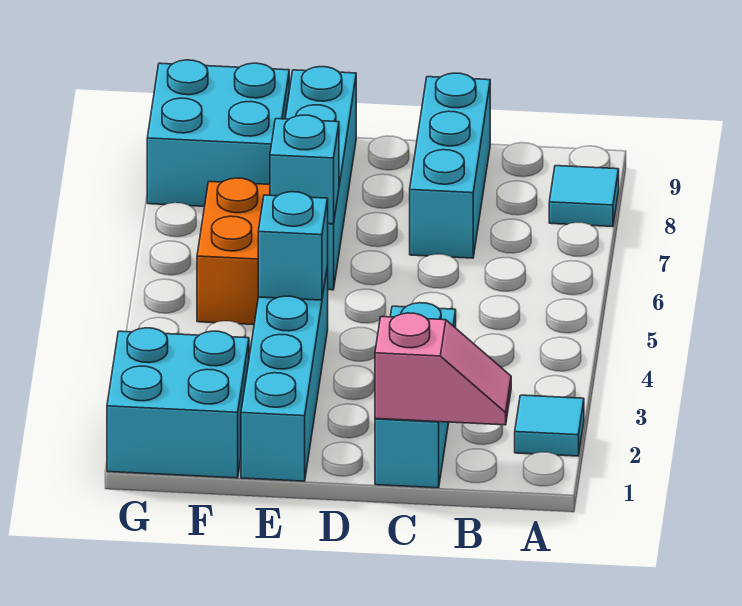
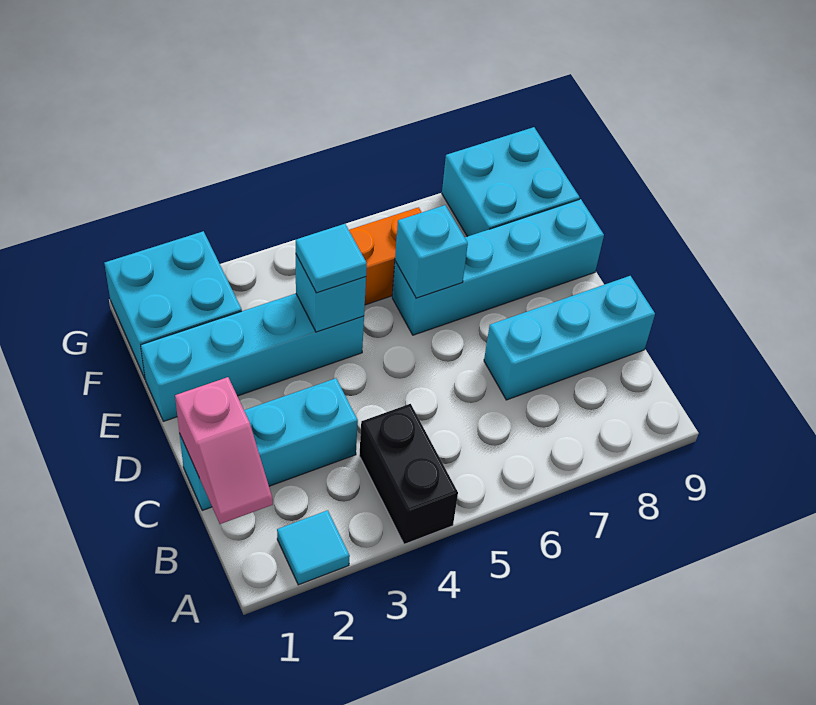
none -> black brick A4:B4 level 1
cyan tile A8 level 1 -> cyan tile E4 level 3

